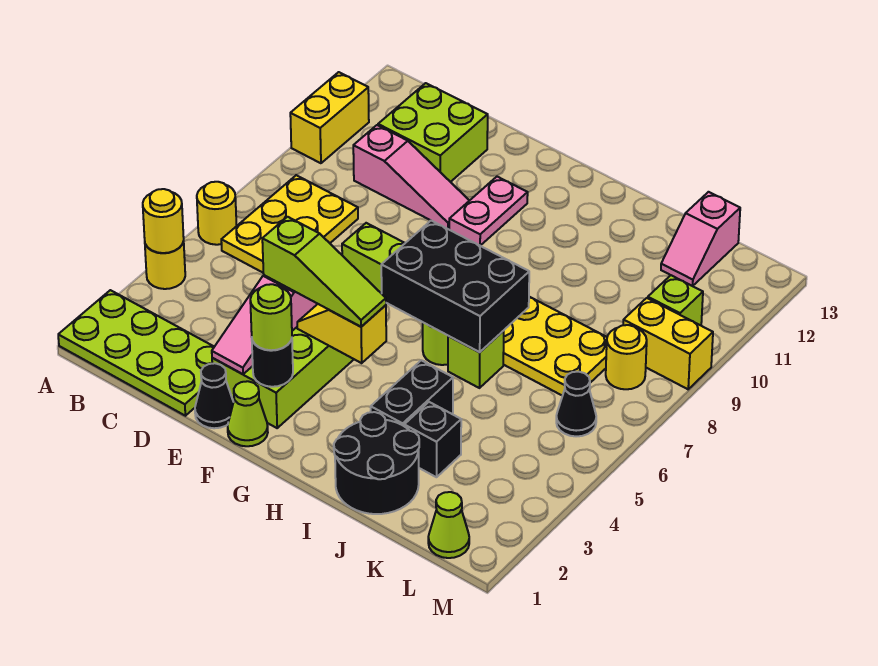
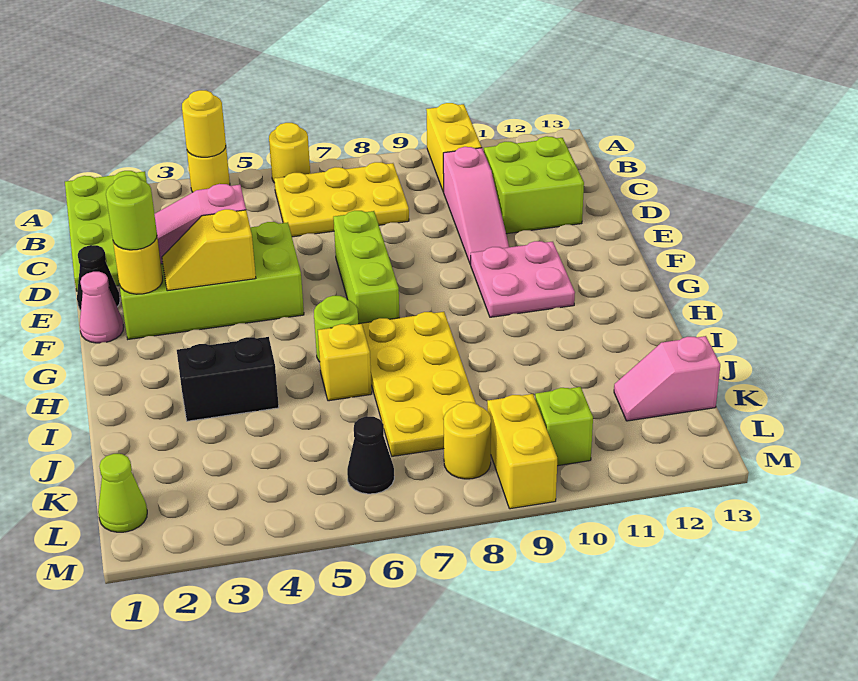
yellow brick A10:A11 level 1 -> yellow brick A10:B10 level 1
lime slope E4:G4 level 3 top E -> none
lime cone F1 level 1 -> pink cone F1 level 1
black round brick F2 level 2 -> yellow round brick F2 level 2
yellow slope F4:G4 level 2 top G -> yellow slope F3:F4 level 2 top 4
pink plate F10:F11 level 1 -> pink plate F10:G11 level 1
black brick G6:I7 level 2 -> none
black round brick I1:J2 level 1 -> none
lime brick I6 level 1 -> yellow brick I6 level 1
black brick J3 level 1 -> none

